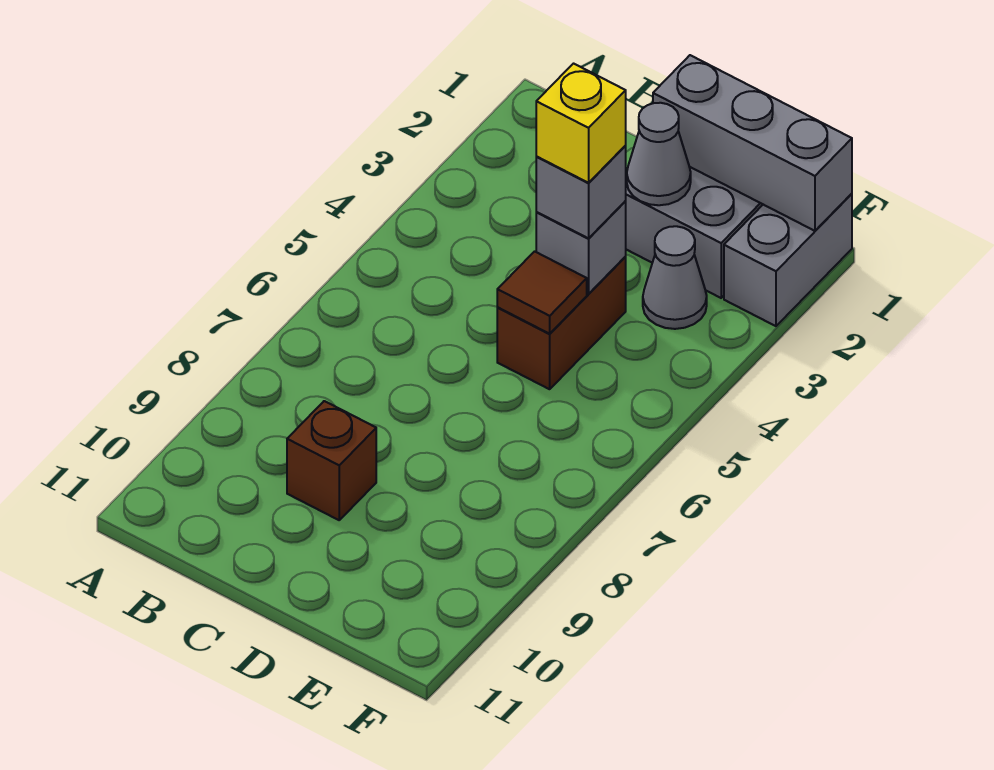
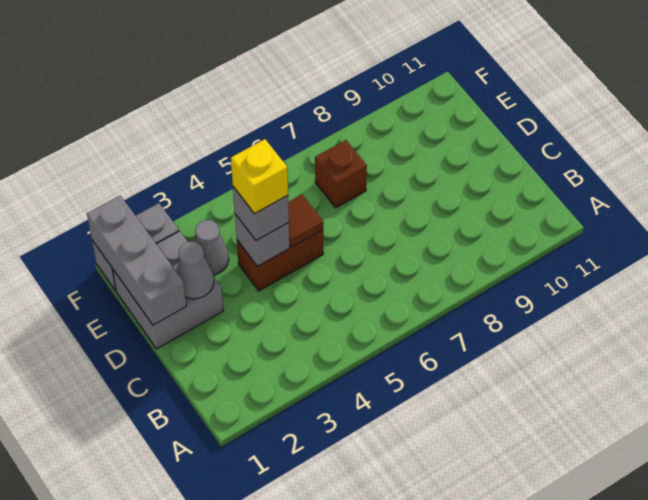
brown brick C9 level 1 -> brown brick E7 level 1

